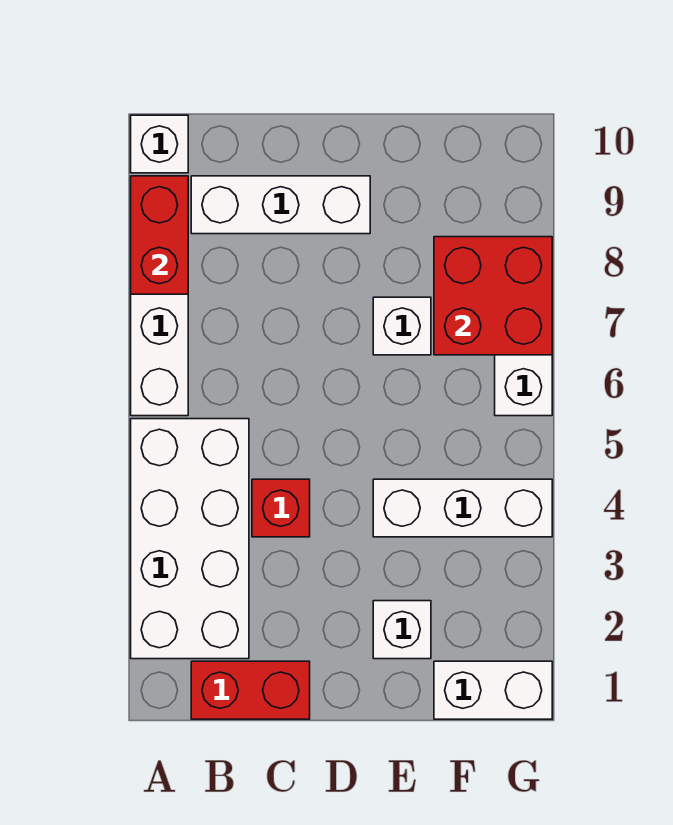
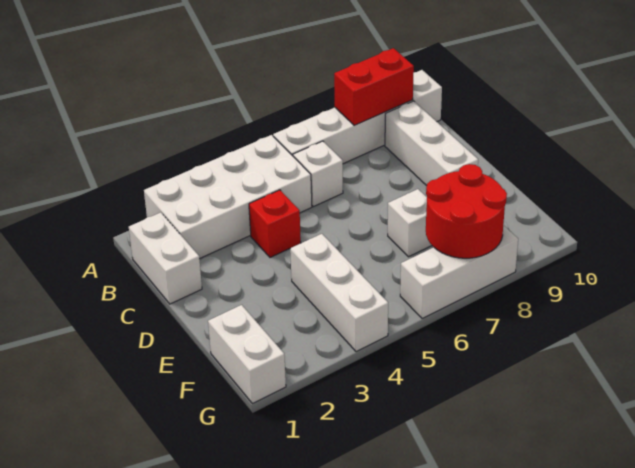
red brick B1:C1 level 1 -> white brick B1:C1 level 1
white brick E2 level 1 -> white brick B6 level 1
red brick F7:G8 level 2 -> red round brick F7:G8 level 2

